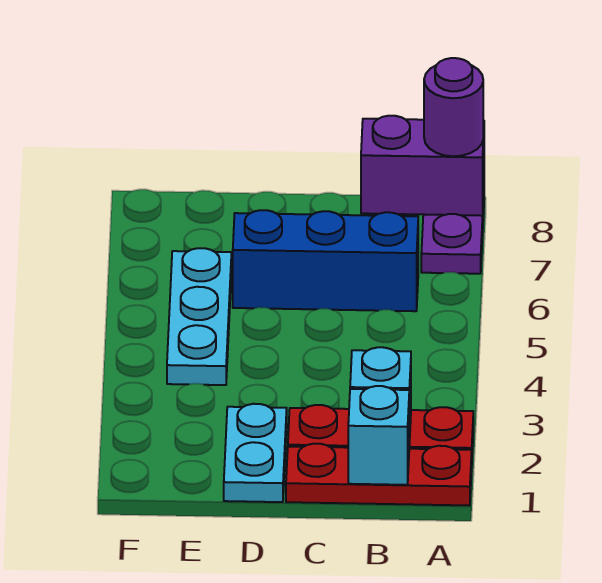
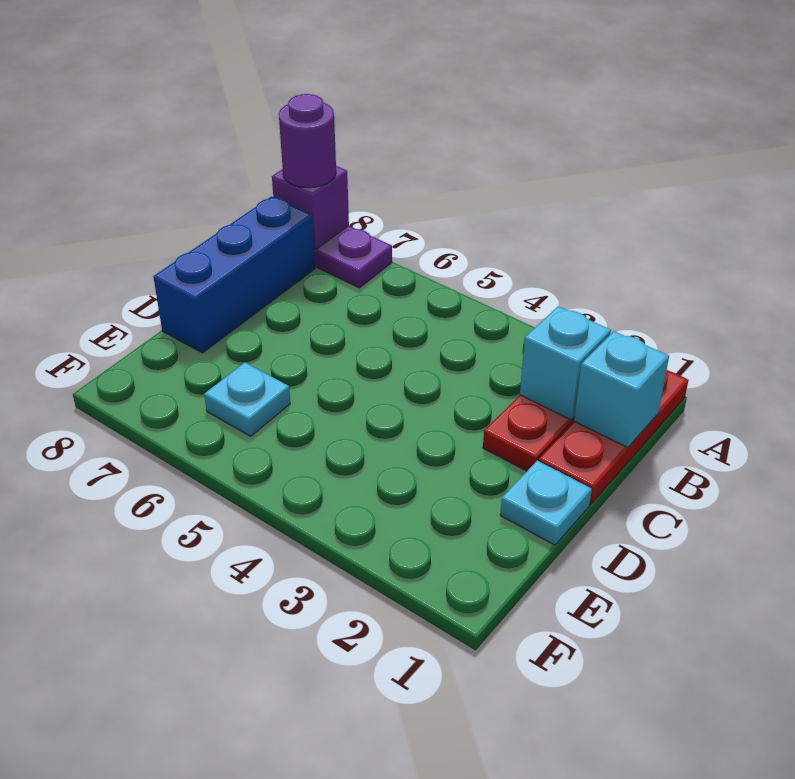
purple brick A8:B8 level 2 -> purple brick A8 level 2
blue brick B6:D6 level 1 -> blue brick B8:D8 level 1
cyan plate D1:D2 level 1 -> cyan plate D1 level 1
cyan plate E4:E6 level 1 -> cyan plate E6 level 1

